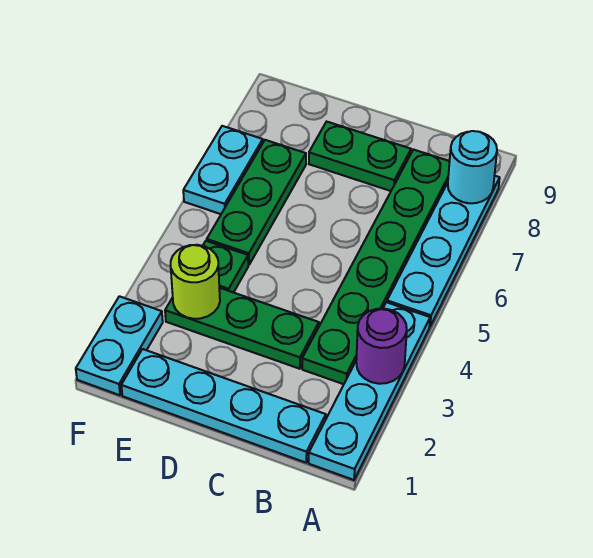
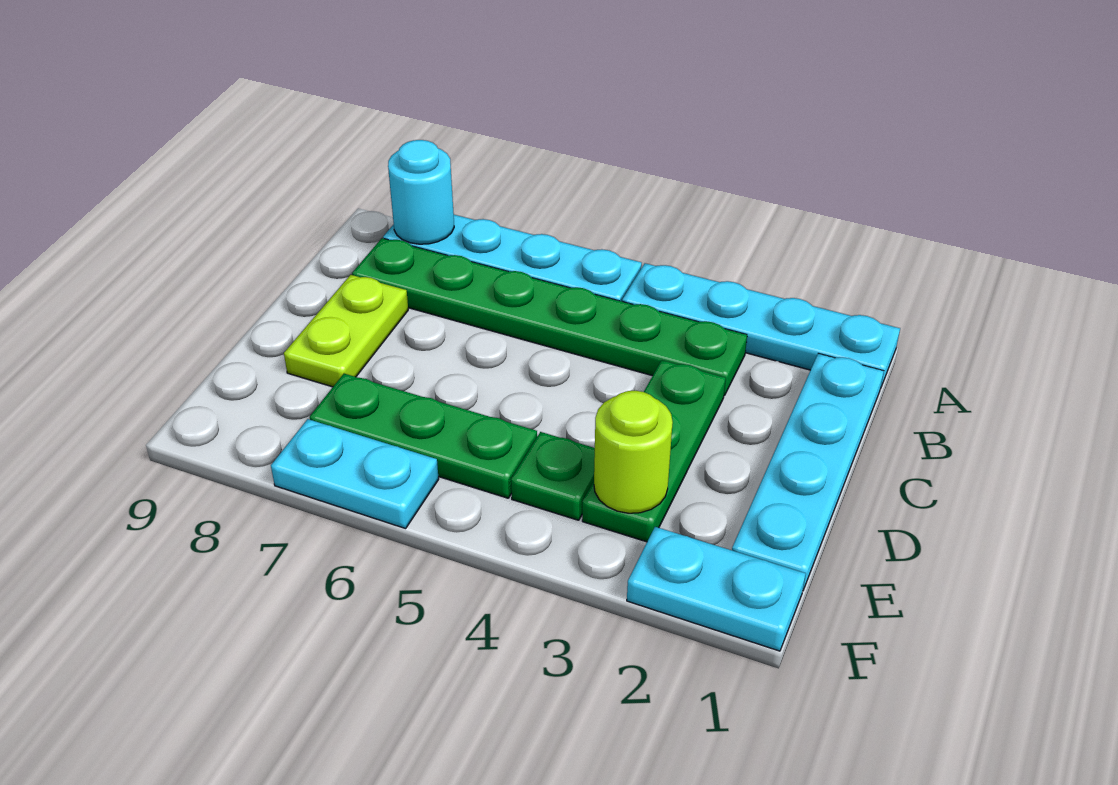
purple round brick A3 level 2 -> none
green plate C8:D8 level 1 -> lime plate C8:D8 level 1

